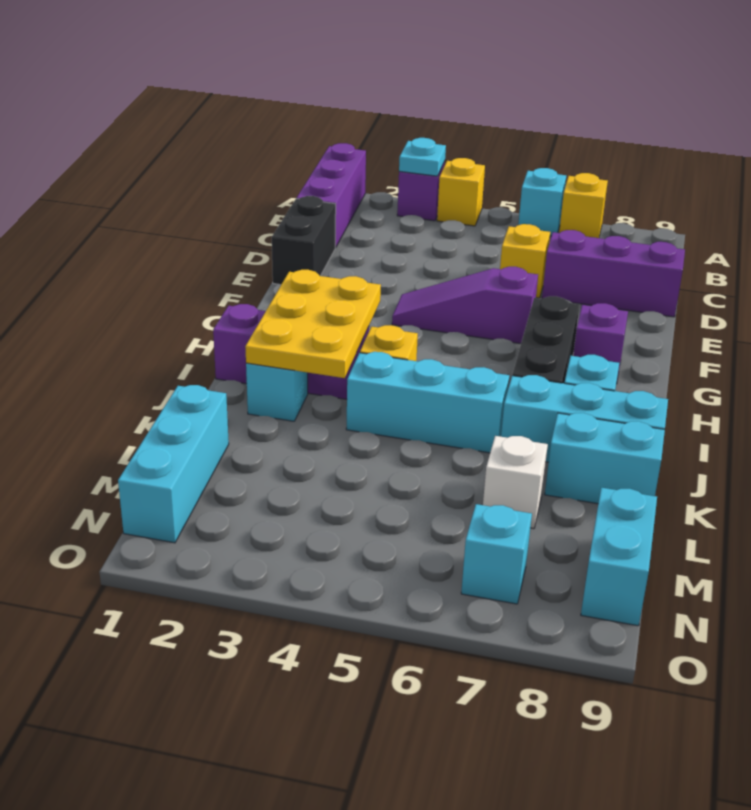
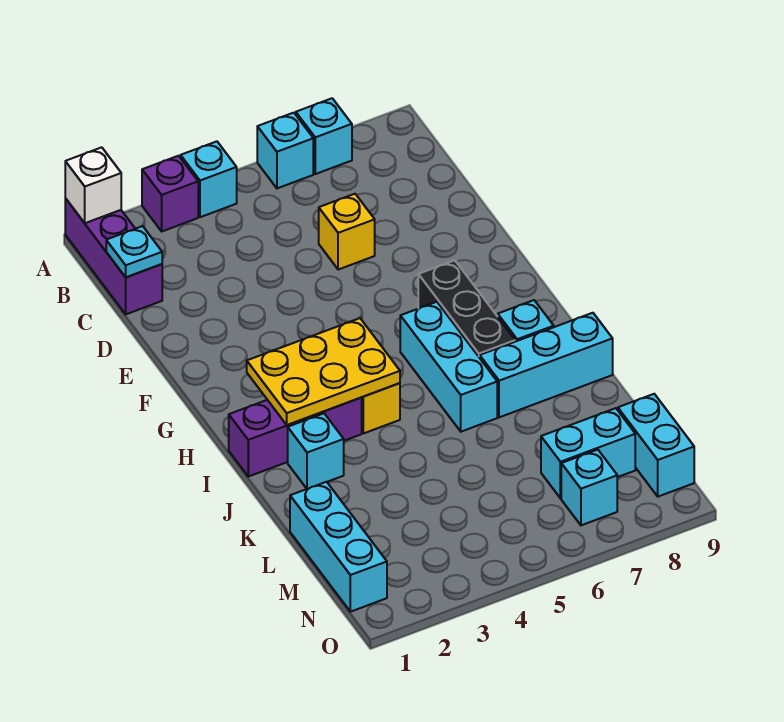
cyan plate A3 level 2 -> cyan plate C1 level 2
yellow brick A4 level 1 -> cyan brick A4 level 1
yellow brick A7 level 1 -> cyan brick A7 level 1
black brick D1:E1 level 1 -> none
purple brick D7:D9 level 1 -> none
purple slope F4:F6 level 1 top 6 -> none
purple brick G8 level 1 -> none
yellow plate H2:J3 level 2 -> yellow plate H2:I4 level 2
cyan brick J4:J6 level 1 -> cyan brick H6:J6 level 1
cyan brick K8:K9 level 1 -> cyan brick M7:M8 level 1
white brick L7 level 1 -> white brick A1 level 2

